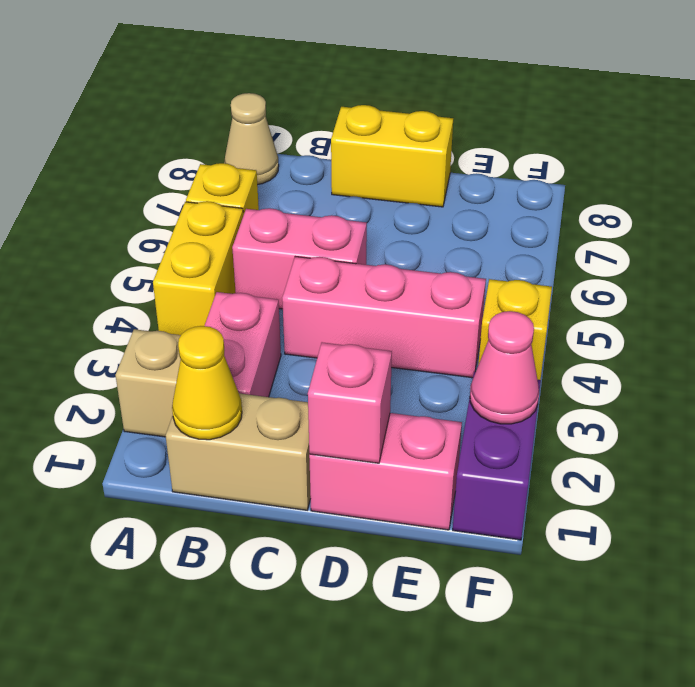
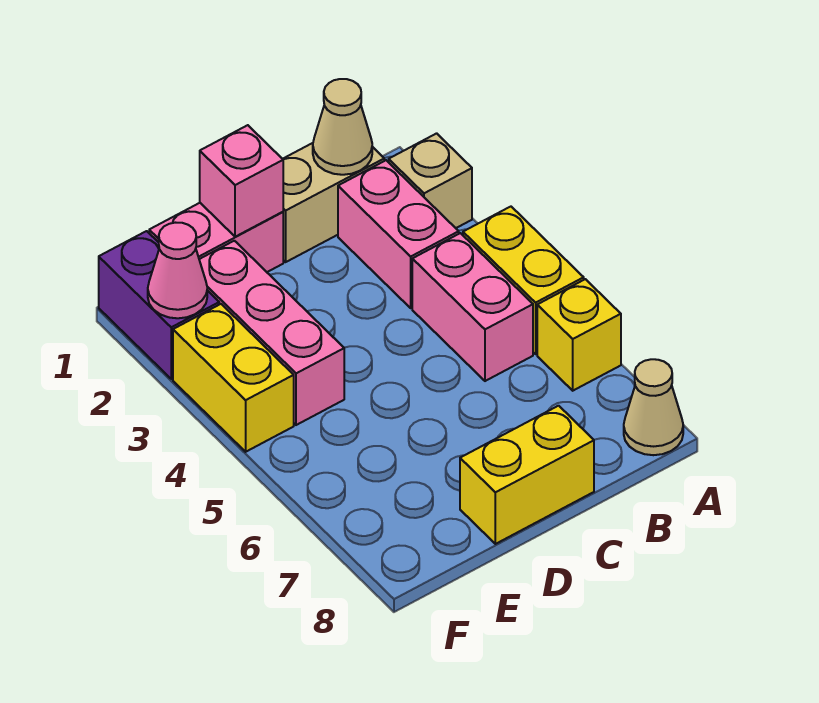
yellow cone B1 level 2 -> tan cone B1 level 2
pink brick B5:C5 level 1 -> pink brick B4:B5 level 1
pink brick C4:E4 level 1 -> pink brick E2:E4 level 1
yellow brick F4 level 1 -> yellow brick F3:F4 level 1

